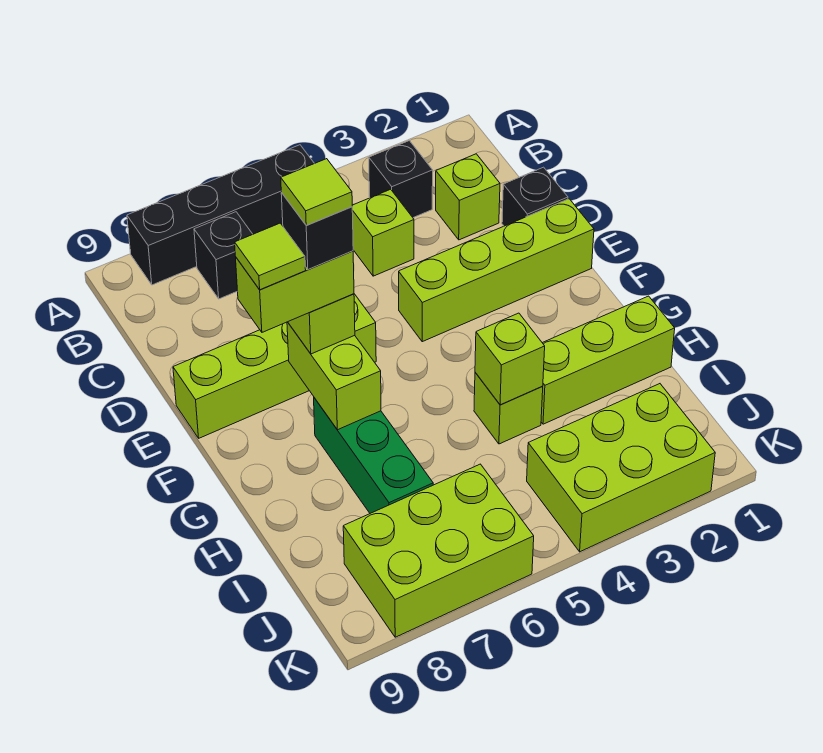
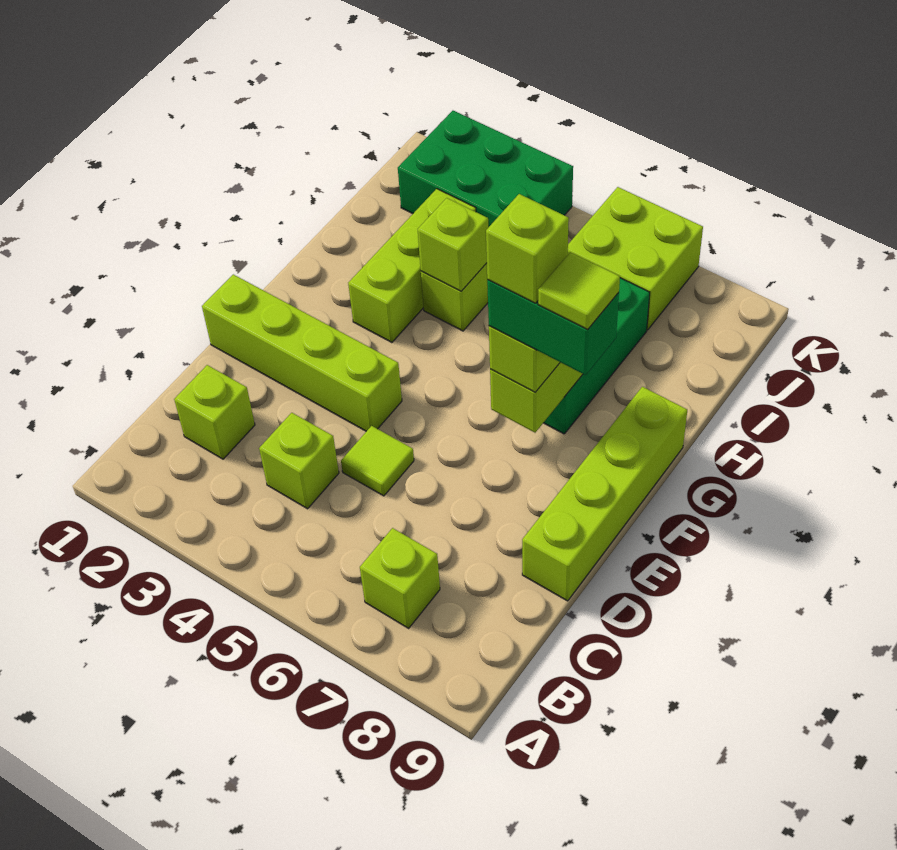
black brick A5:A8 level 1 -> none
black brick B3 level 1 -> none
black brick B7 level 1 -> lime brick B7 level 1
black brick D1 level 1 -> none
lime brick E6:E9 level 1 -> lime brick D9:G9 level 1
lime brick F7:F8 level 4 -> green brick F7:F8 level 4
black brick F7 level 5 -> lime brick F7 level 5
lime tile F7 level 6 -> lime tile D5 level 1
lime brick H1:H3 level 1 -> lime brick G3:I3 level 1
lime brick J2:K4 level 1 -> green brick J2:K4 level 1
lime brick J6:K8 level 1 -> lime brick J6:K7 level 1

